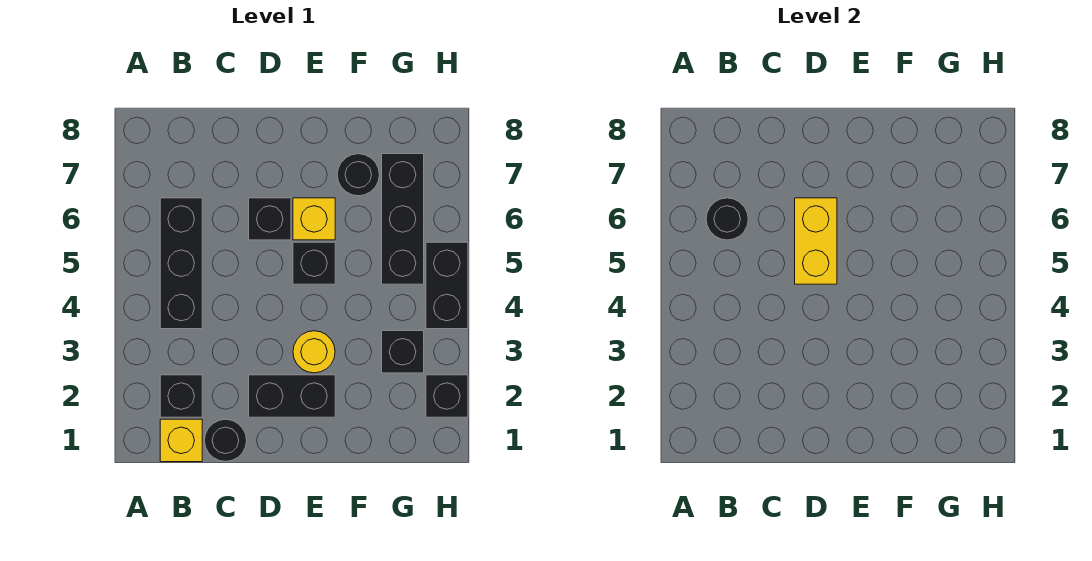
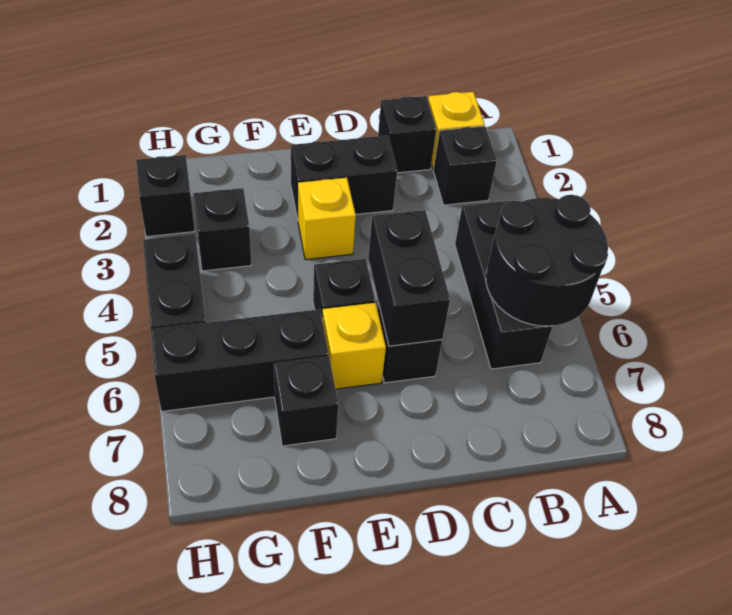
black round brick B6 level 2 -> black round brick A5:B6 level 2
black round brick C1 level 1 -> black brick C1 level 1
yellow brick D5:D6 level 2 -> black brick D5:D6 level 2
yellow round brick E3 level 1 -> yellow brick E3 level 1
black round brick F7 level 1 -> black brick F7 level 1
black brick G5:G7 level 1 -> black brick F6:H6 level 1

